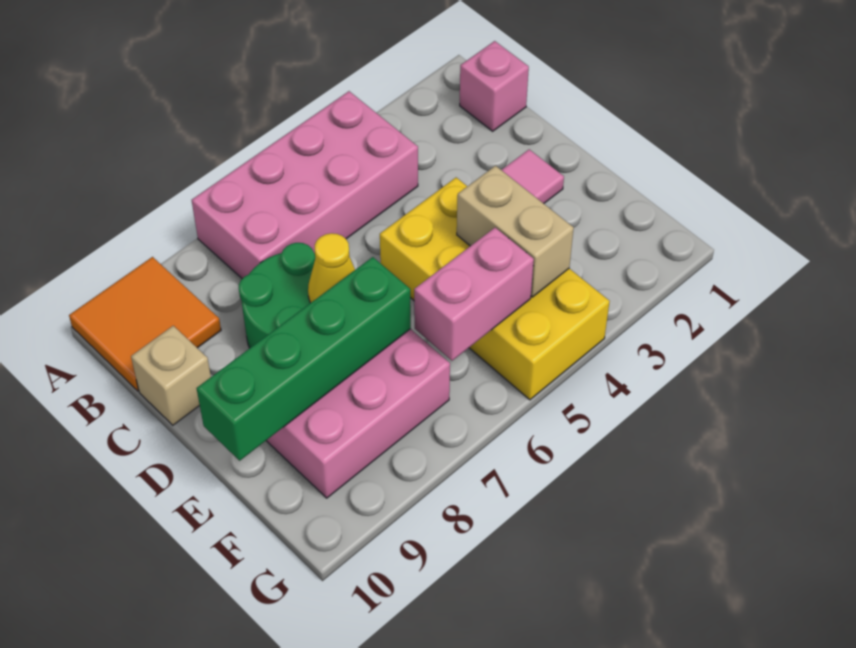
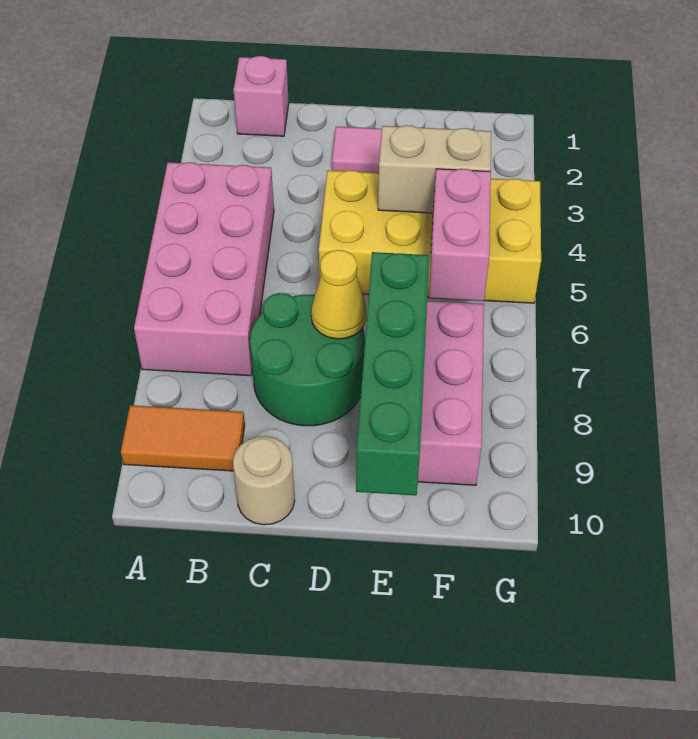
orange tile A9:B10 level 1 -> orange tile A9:B9 level 1
tan brick C10 level 1 -> tan round brick C10 level 1

